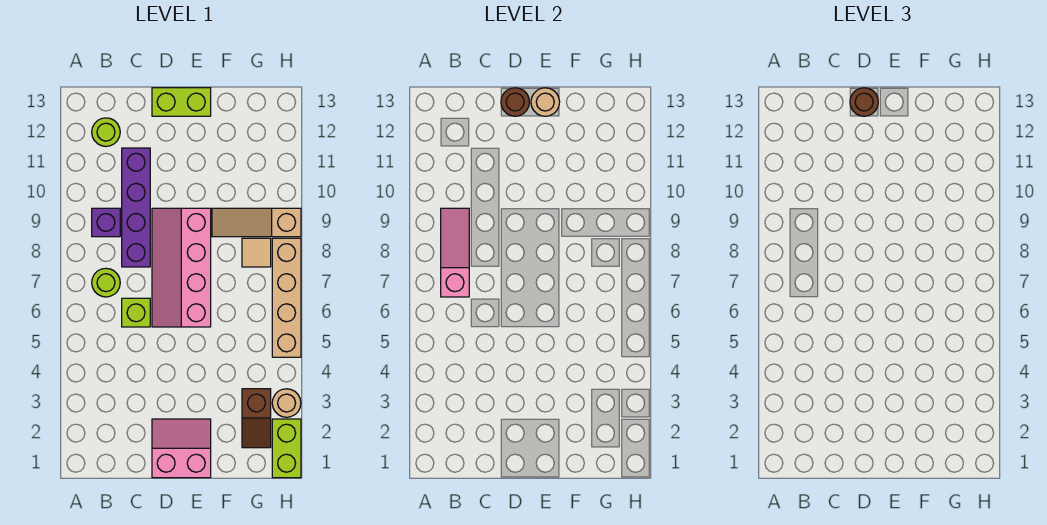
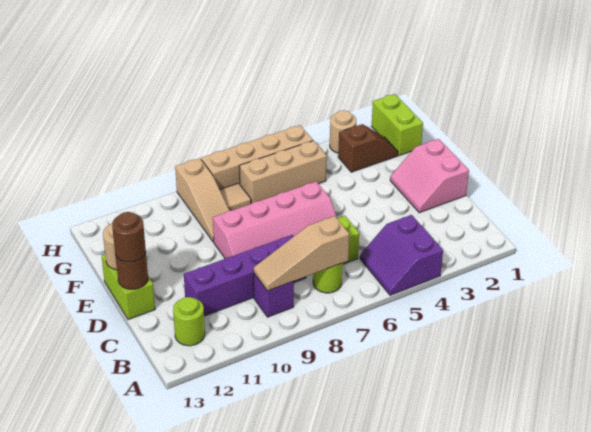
none -> purple slope A4:B5 level 1 top 4
pink slope B7:B9 level 2 top 7 -> tan slope B7:B9 level 2 top 7
none -> tan brick G5:G7 level 1
lime brick H1:H2 level 1 -> lime brick G1:H1 level 1

